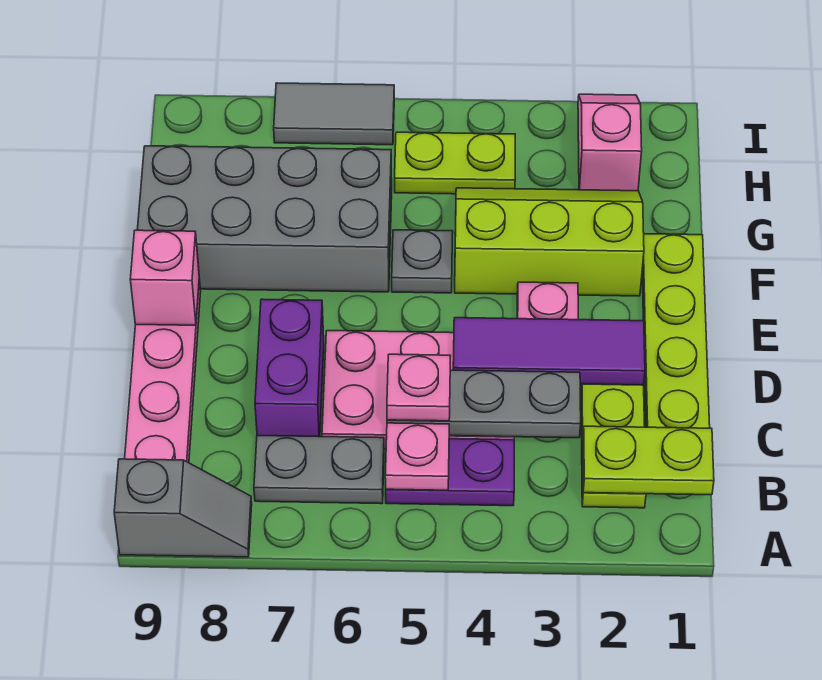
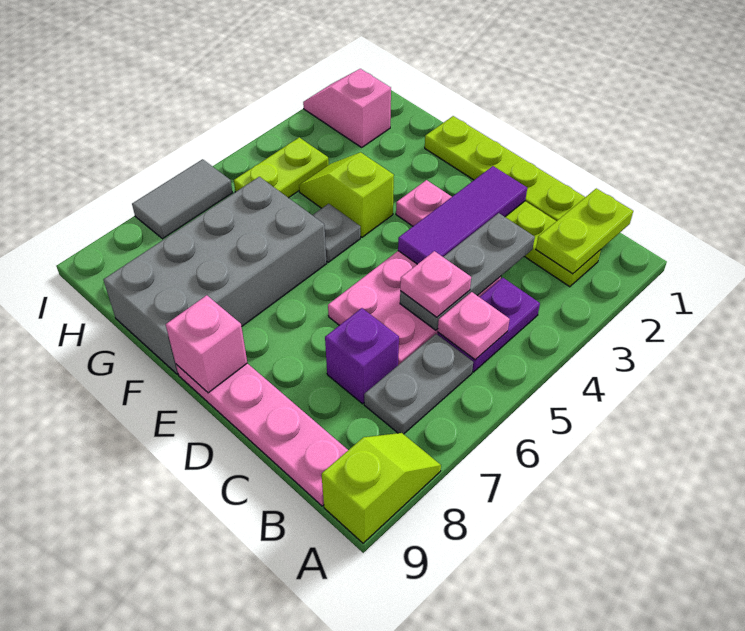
grey slope A8:A9 level 1 top 9 -> lime slope A8:A9 level 1 top 9
purple brick C7:D7 level 1 -> purple brick C7 level 1
lime slope F2:G4 level 1 top F -> lime slope F4:G4 level 1 top F

